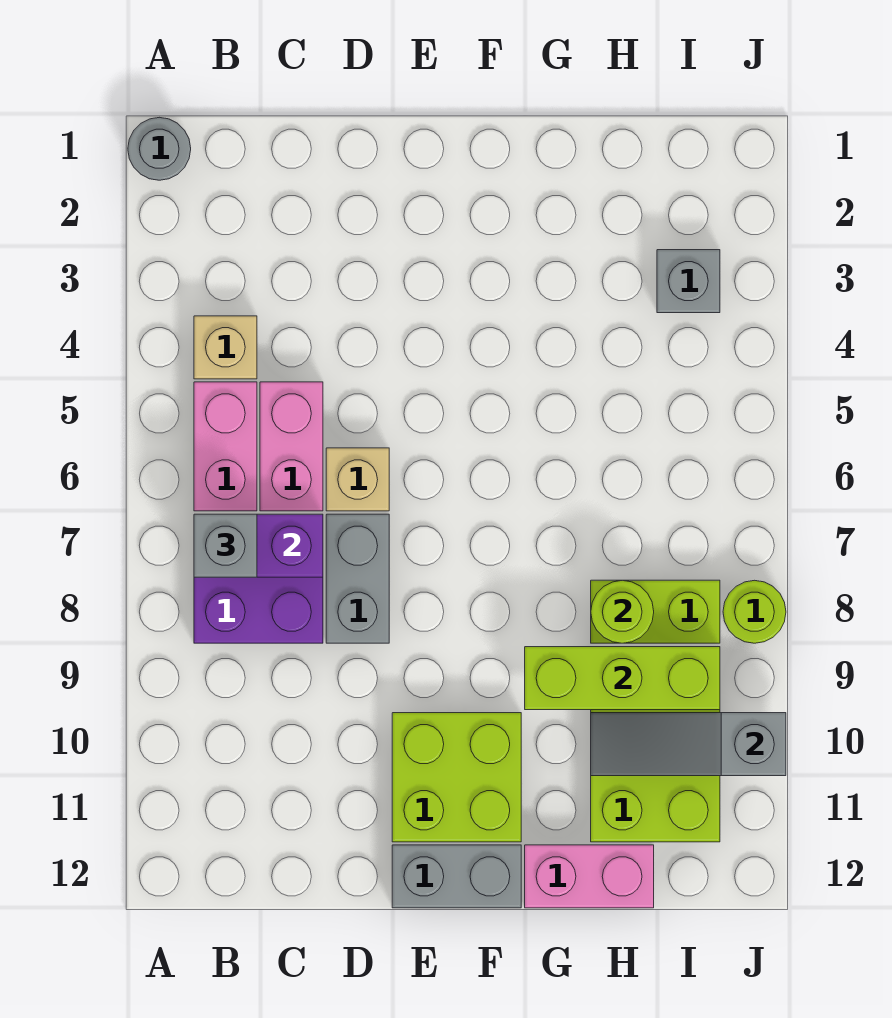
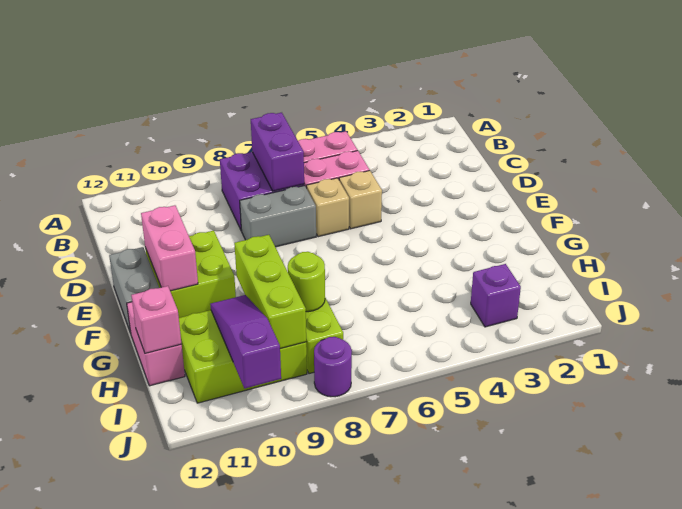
grey round brick A1 level 1 -> none
tan brick B4 level 1 -> tan brick D5 level 1
grey brick B7 level 3 -> none
none -> pink brick E11:F11 level 2
grey slope H10:J10 level 2 top J -> purple slope H10:J10 level 2 top J
none -> pink brick H12 level 2
grey brick I3 level 1 -> purple brick I3 level 1
lime round brick J8 level 1 -> purple round brick J8 level 1

